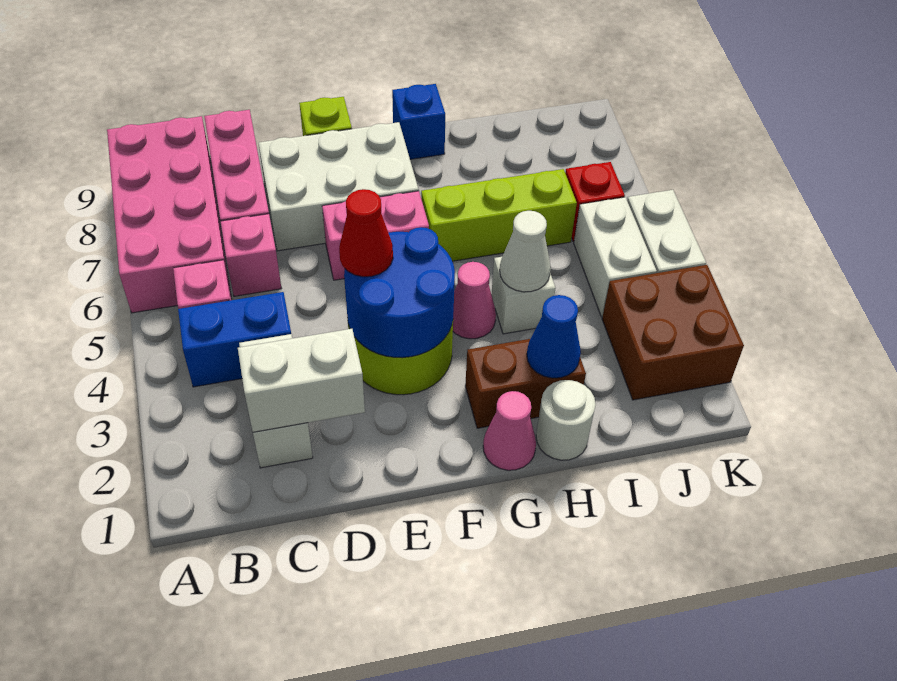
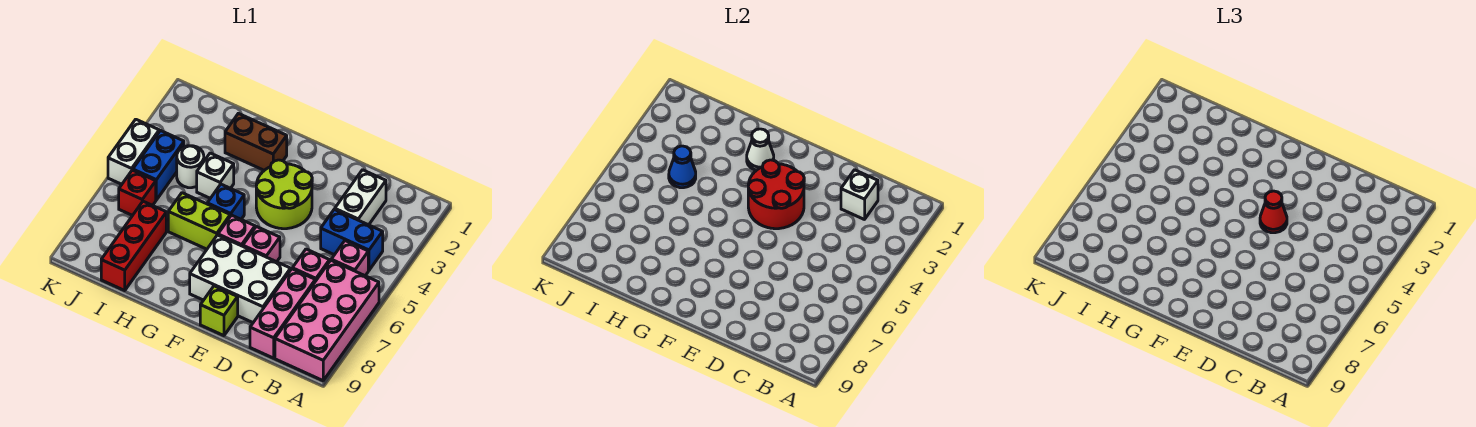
white brick C2:D2 level 2 -> white brick C2 level 2
blue round brick E3:F4 level 2 -> red round brick E3:F4 level 2
pink cone G1 level 1 -> none
pink cone G4 level 1 -> none
lime brick G6:I6 level 1 -> lime brick G6:H6 level 1
blue brick G9 level 1 -> blue brick G5 level 1
white round brick H1 level 1 -> white round brick I4 level 1
blue cone H2 level 2 -> blue cone I4 level 2
white cone H4 level 2 -> white cone G2 level 2
none -> red brick I7:I9 level 1
brown brick J2:K3 level 1 -> none
white brick J4:J5 level 1 -> blue brick J4:J5 level 1

